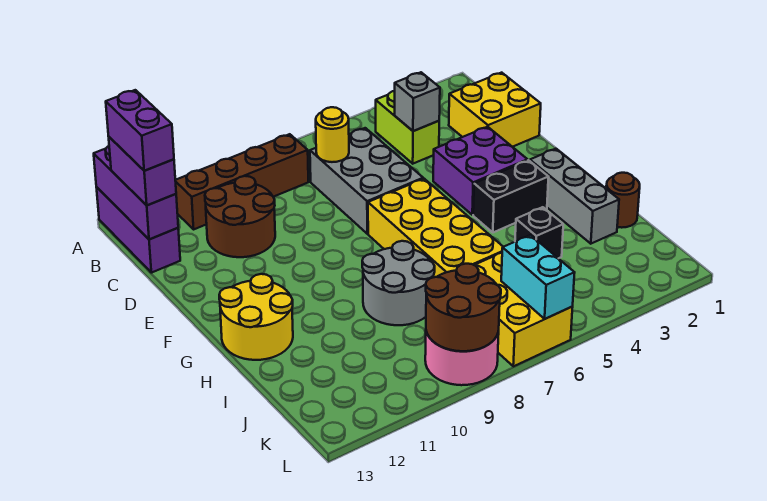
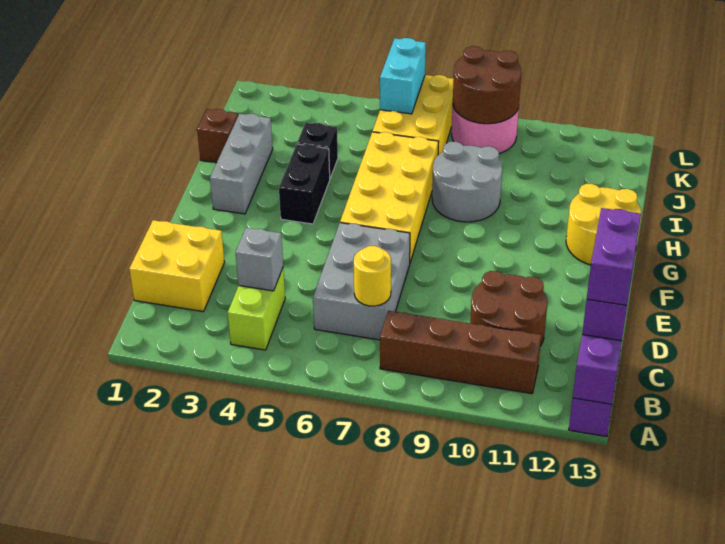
purple brick E3:F4 level 1 -> none
black brick G3:G4 level 1 -> black brick G4:H4 level 1
brown round brick I1 level 1 -> brown brick I1 level 1

